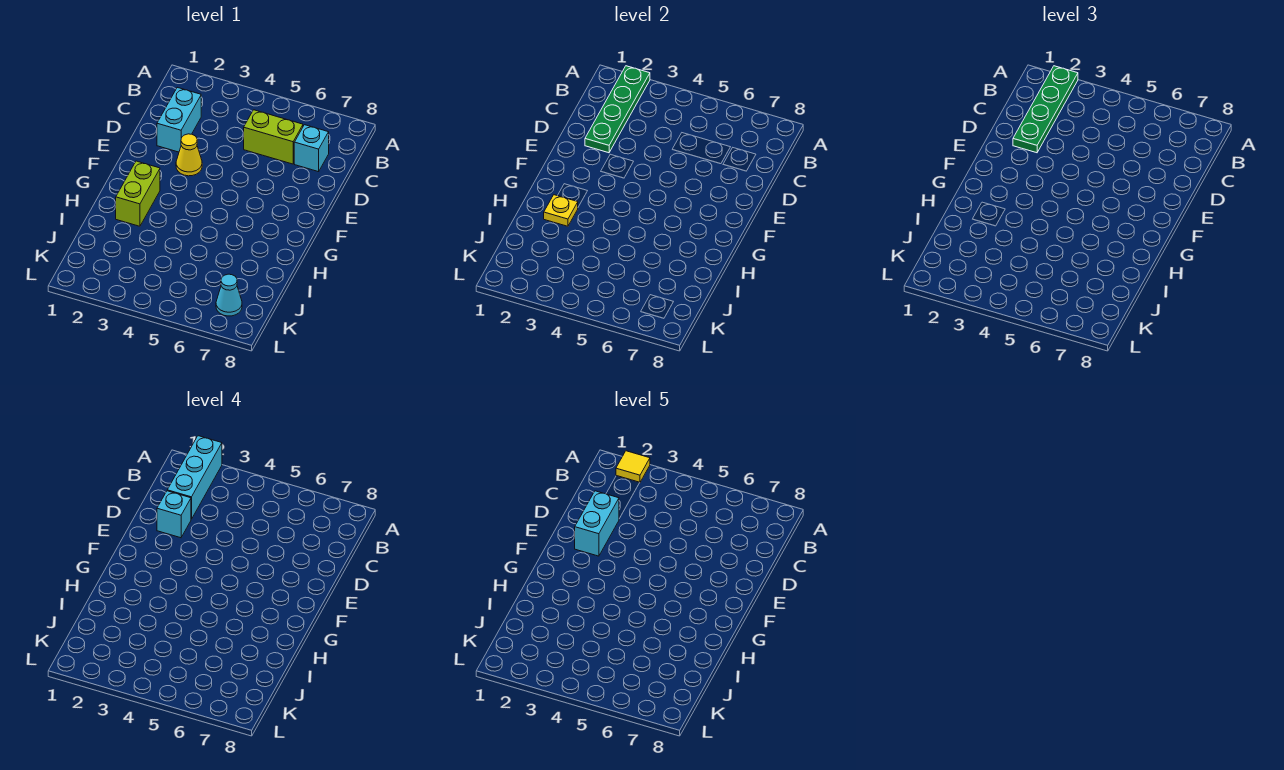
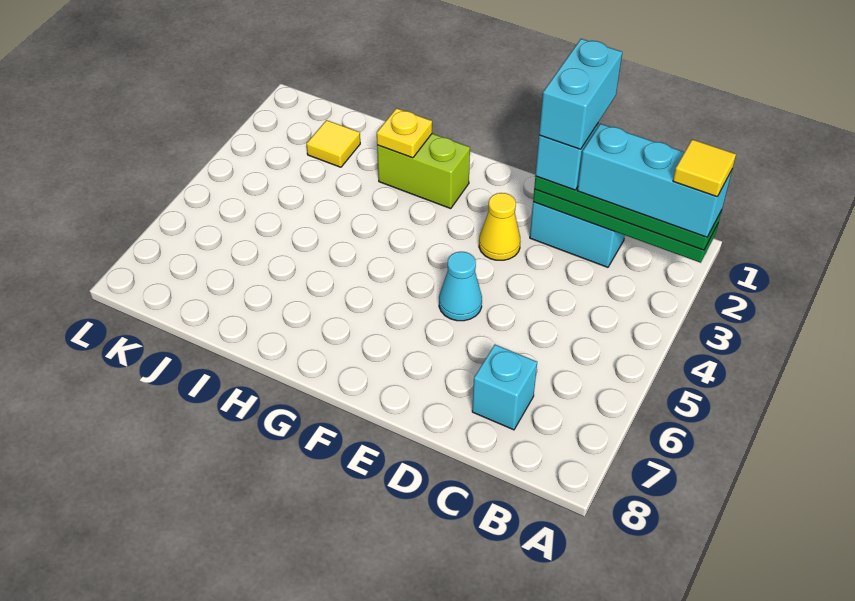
lime brick C5:C6 level 1 -> none
cyan brick D2:E2 level 5 -> cyan brick D1:D2 level 5
none -> yellow tile J2 level 1
cyan cone K7 level 1 -> cyan cone E5 level 1

